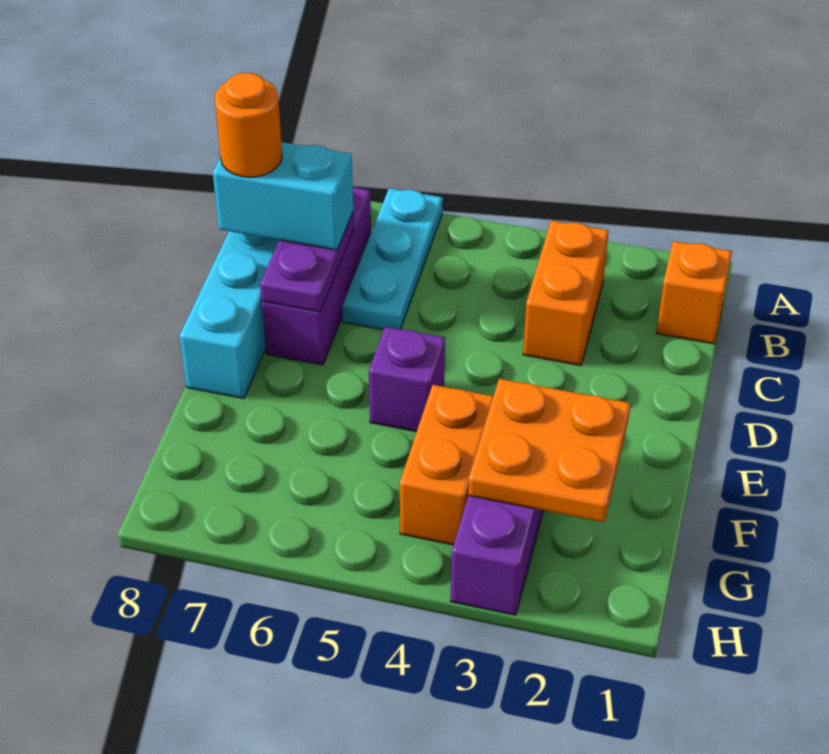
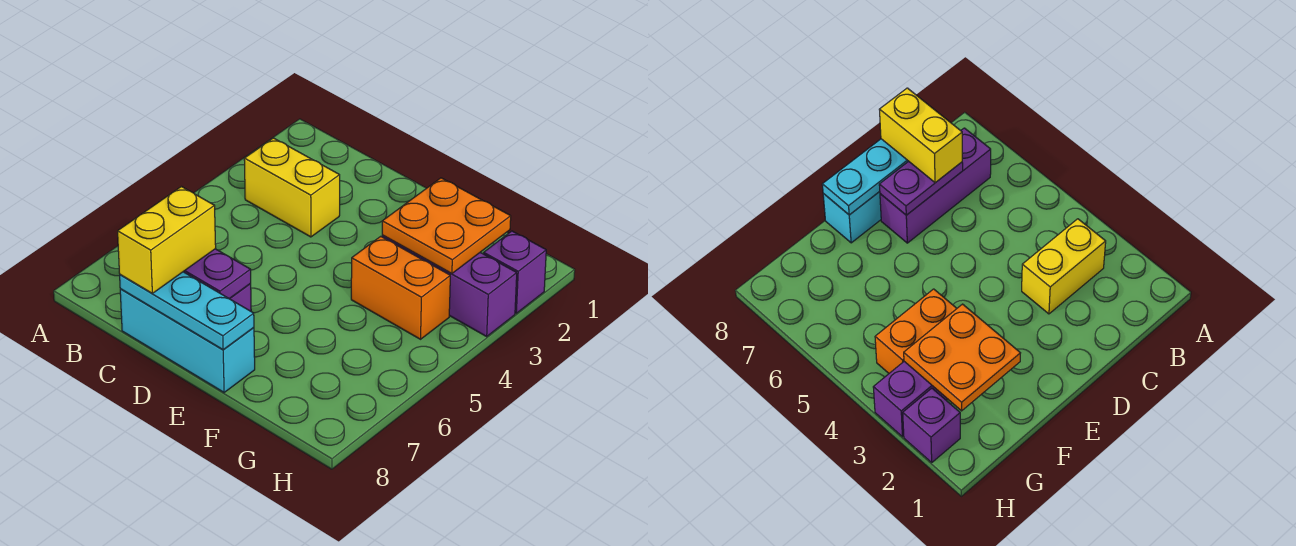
cyan plate A6:C6 level 1 -> cyan plate C8:E8 level 2
orange brick B1 level 1 -> none
orange brick B3:C3 level 1 -> yellow brick B3:C3 level 1
cyan brick C7:C8 level 3 -> yellow brick C7:C8 level 3
orange round brick C8 level 4 -> none
purple brick E5 level 1 -> purple brick H2 level 1

